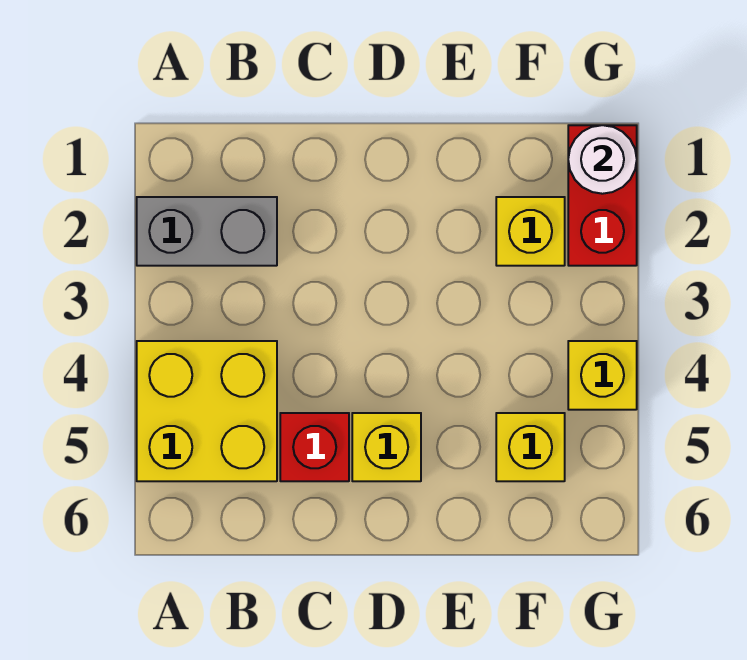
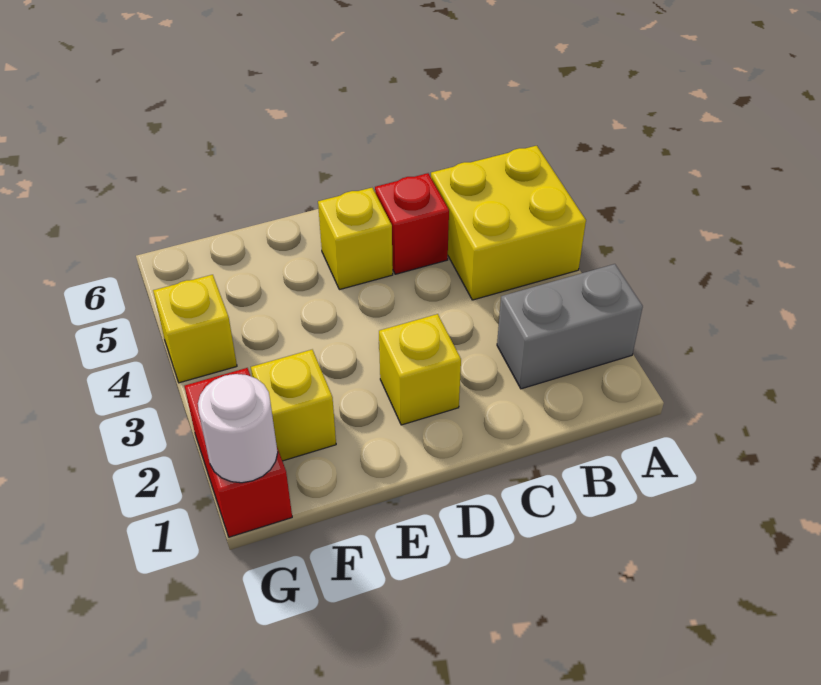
yellow brick F5 level 1 -> yellow brick D2 level 1

